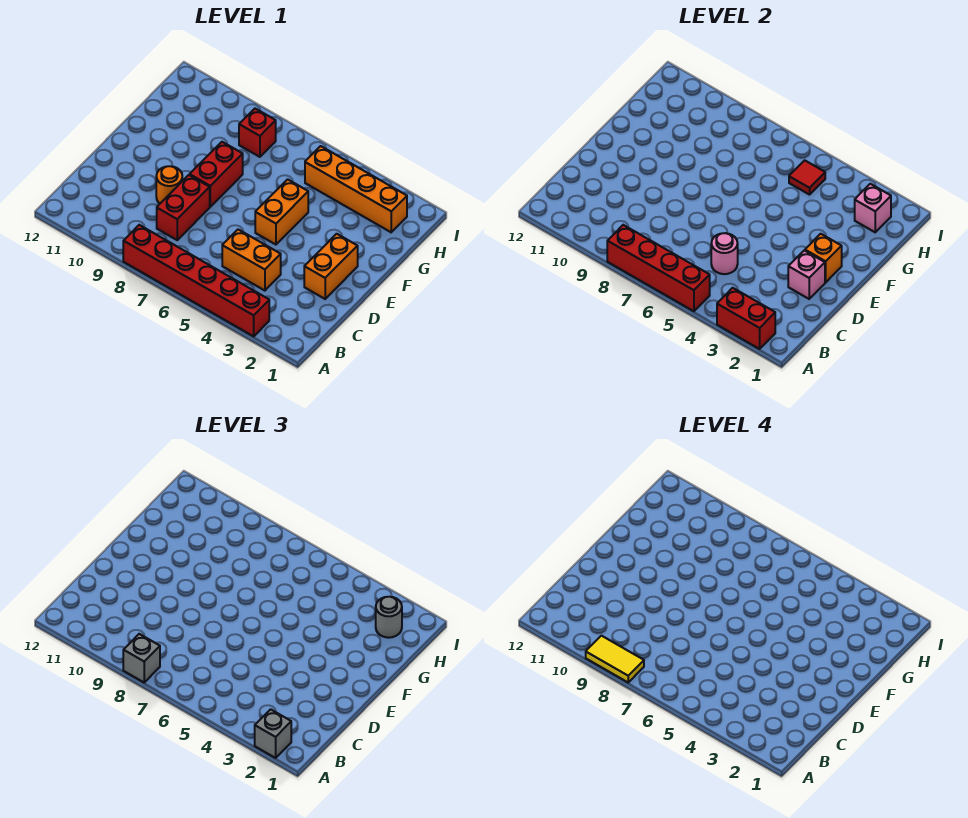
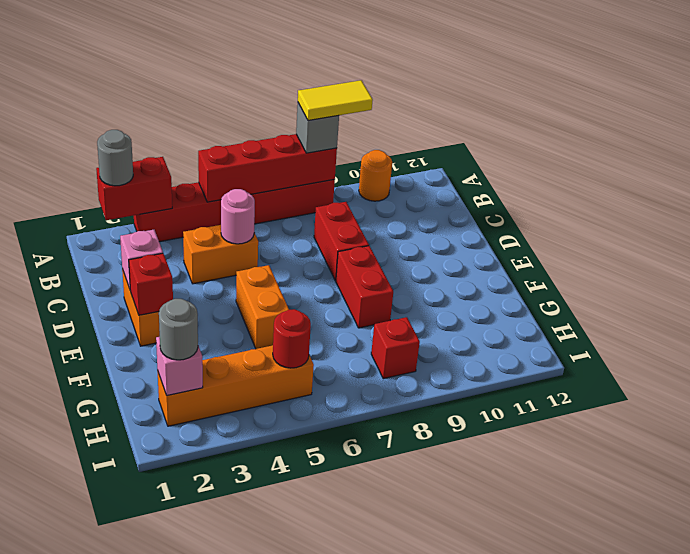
grey brick A2 level 3 -> grey round brick A2 level 3
orange round brick D9 level 1 -> orange round brick A10 level 1
orange brick E2 level 2 -> red brick E2 level 2
red tile H5 level 2 -> red round brick H5 level 2

